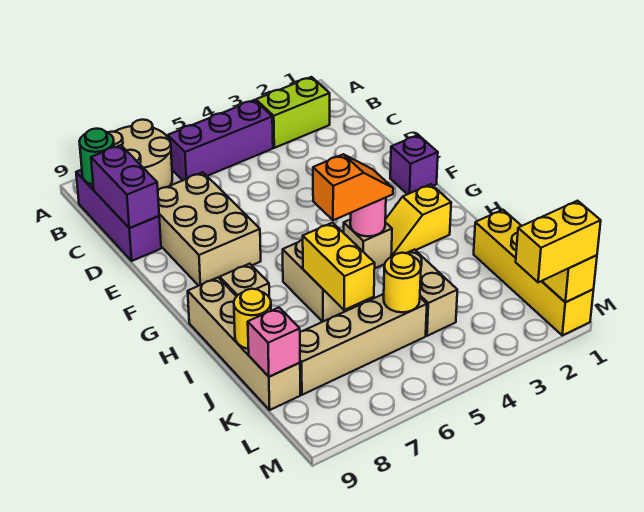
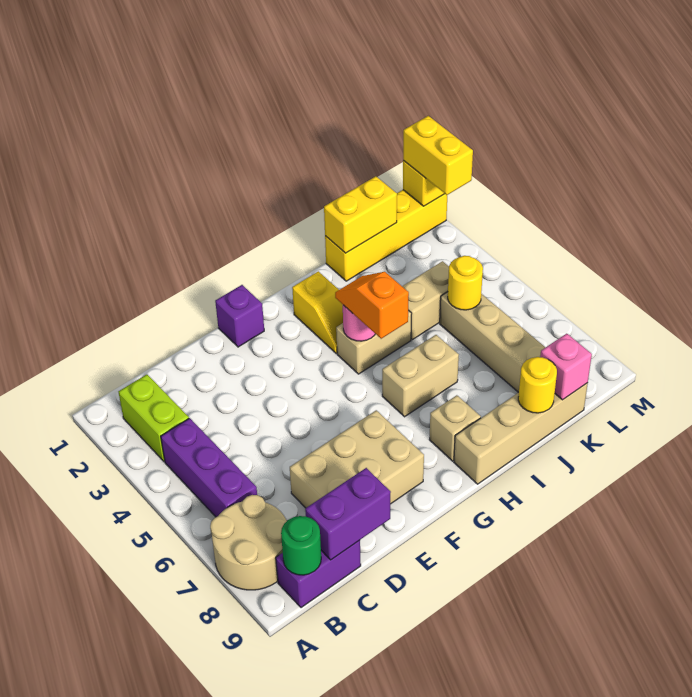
purple brick B9:D9 level 1 -> purple brick B9:C9 level 1
tan brick H4 level 1 -> tan brick H4:I4 level 1
yellow brick I6:J6 level 2 -> yellow brick J1:K1 level 2

